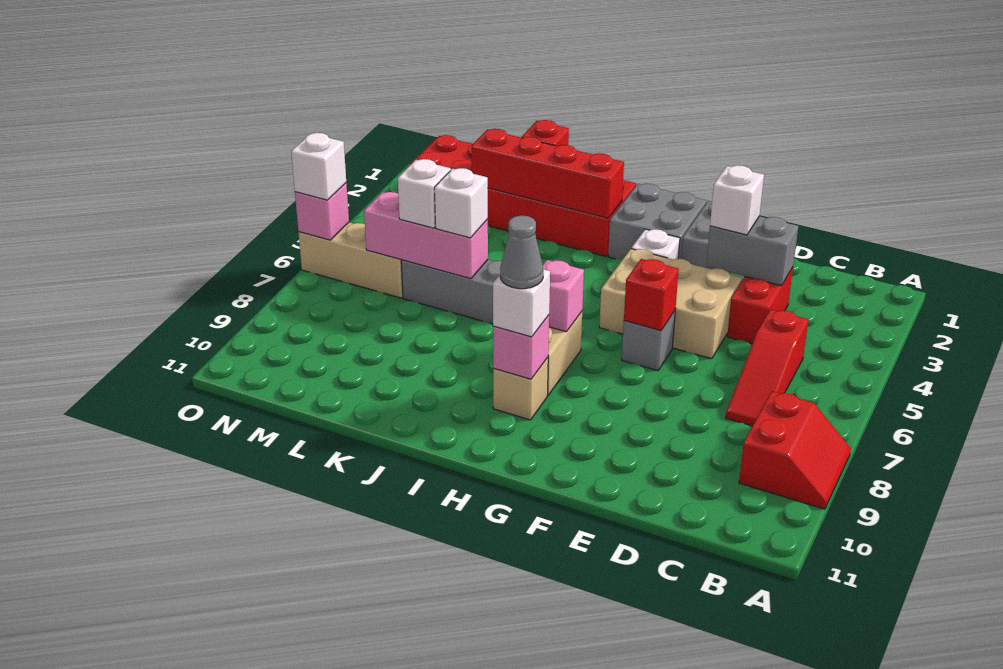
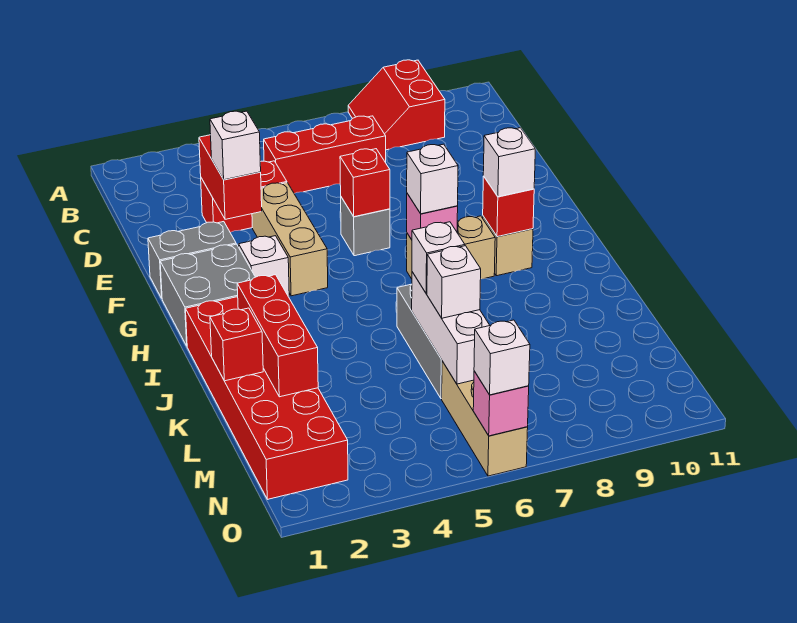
red slope A8:B9 level 1 top B -> red slope A8:B9 level 1 top 9
red slope C5:C7 level 1 top 5 -> red brick C5:C7 level 1
grey brick D3:E3 level 2 -> red brick D3:E3 level 2
tan brick E4:G5 level 1 -> tan brick E4:G4 level 1
none -> white brick H7 level 3
pink brick H9 level 2 -> red brick H9 level 2
grey cone H9 level 4 -> none
red brick I2:L2 level 2 -> red brick J2:L2 level 2
pink brick K6:M6 level 2 -> white brick K6:M6 level 2

